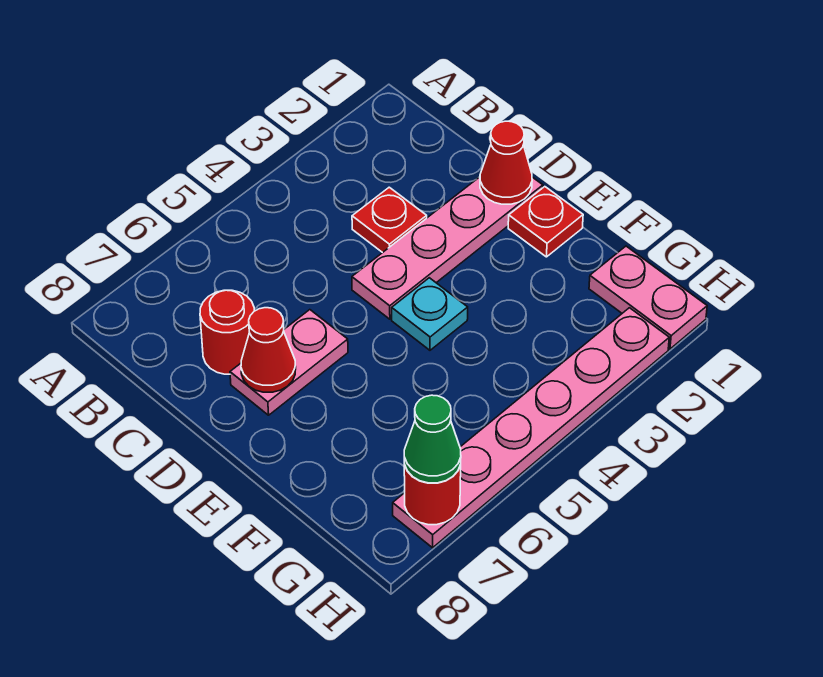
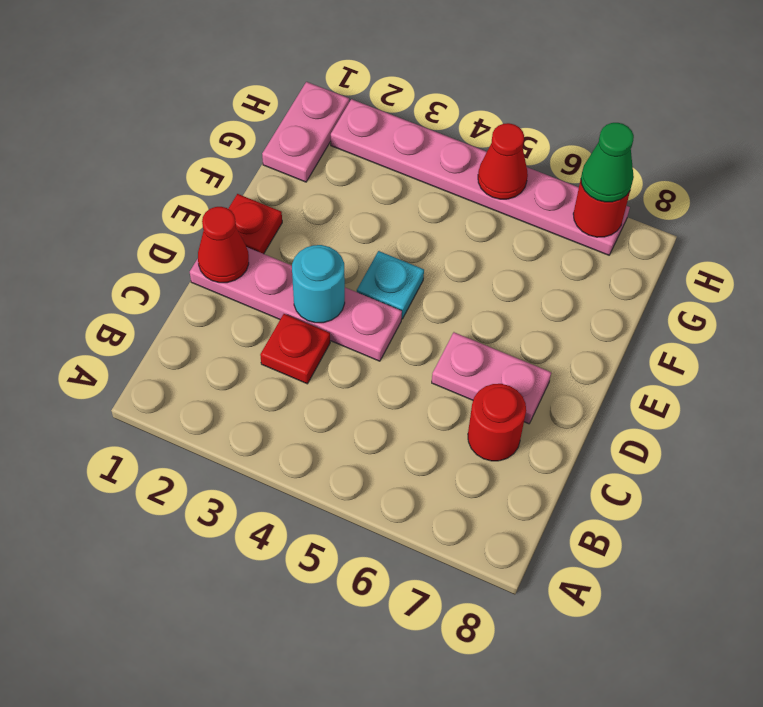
none -> cyan round brick D3 level 2
red cone D7 level 2 -> red cone H5 level 2

